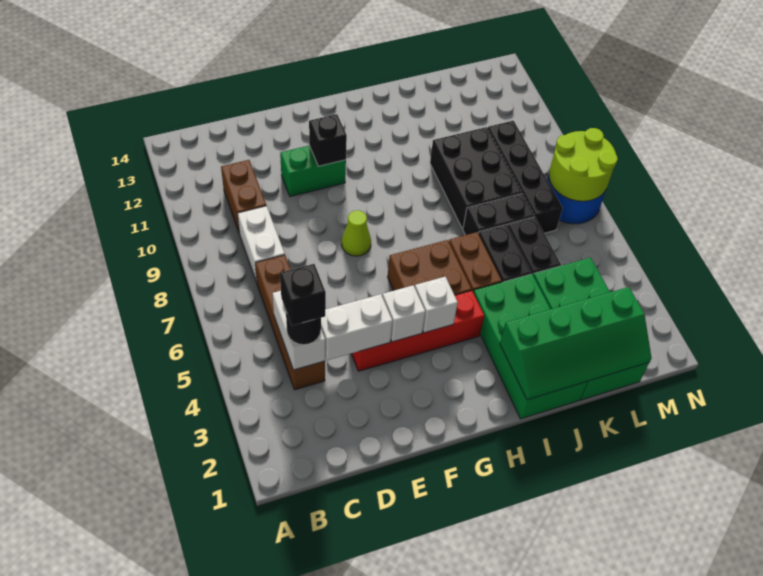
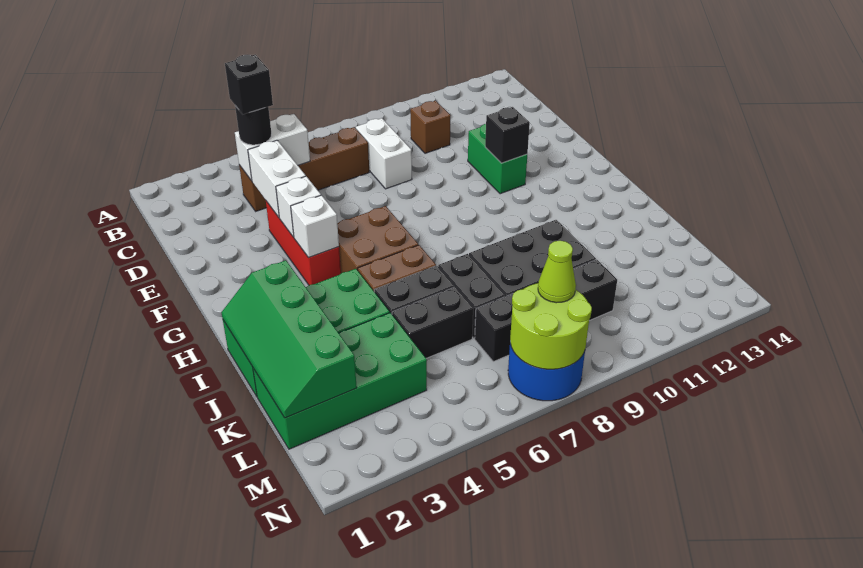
white brick C8:C9 level 1 -> white brick C8:D8 level 1
brown brick C10:C11 level 1 -> brown brick C10 level 1
red brick E4:H4 level 1 -> red brick E4:G4 level 1
lime cone F8 level 1 -> lime cone M8 level 3

